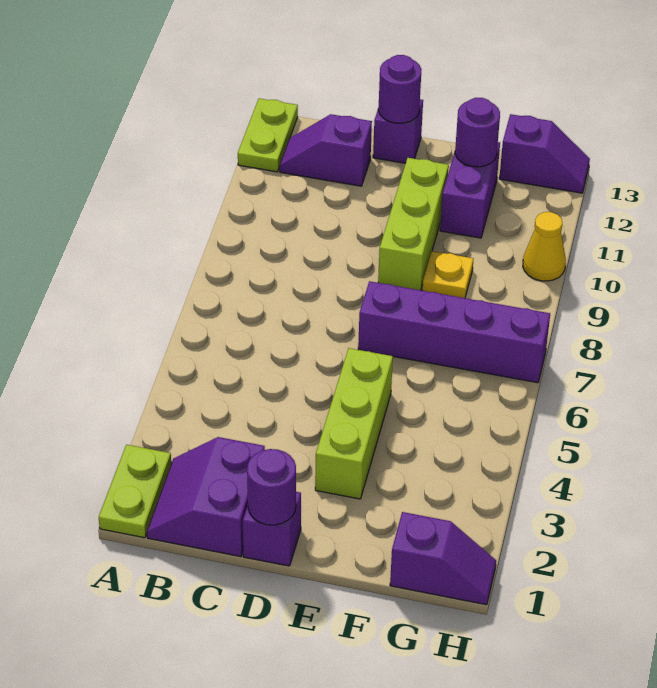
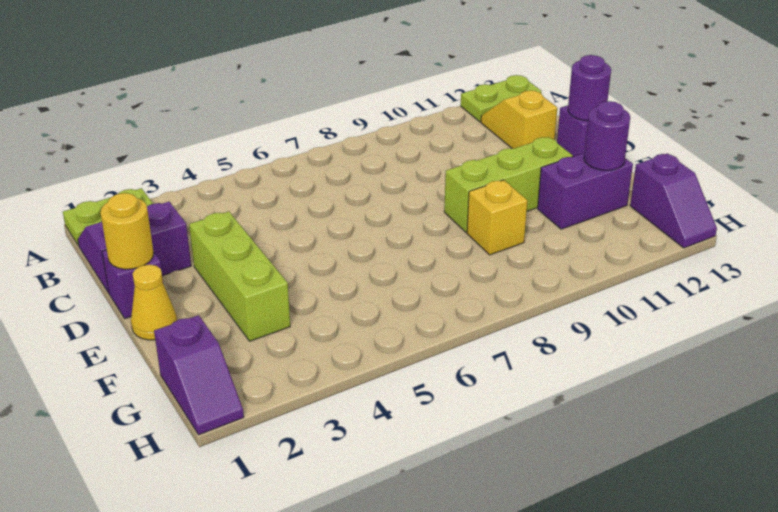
purple slope B12:C12 level 1 top C -> yellow slope B12:C12 level 1 top C
purple round brick D1 level 2 -> yellow round brick D1 level 2
lime brick E3:E5 level 1 -> lime brick D3:F3 level 1
purple brick E7:H7 level 1 -> none
yellow plate F9 level 1 -> yellow brick F9 level 1
yellow cone H10 level 1 -> yellow cone E1 level 1

